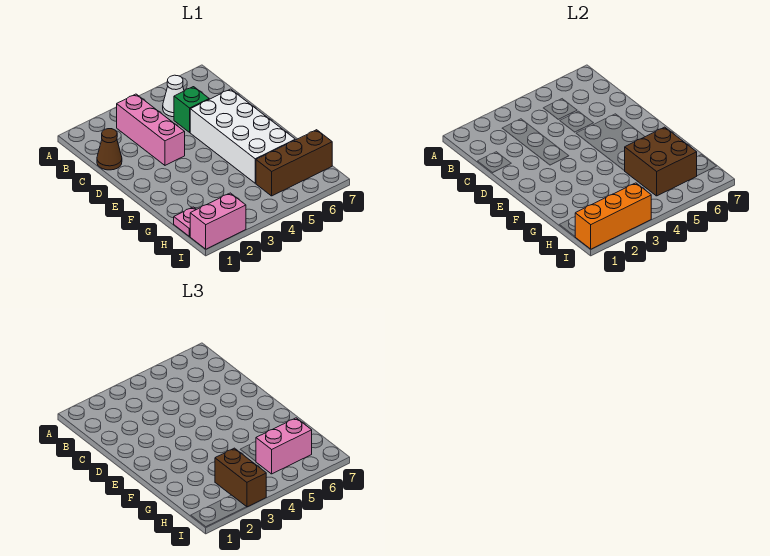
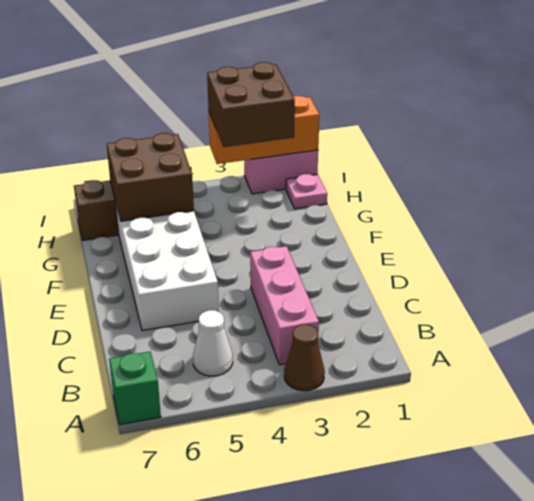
brown cone C1 level 1 -> brown cone A3 level 1
green brick C5 level 1 -> green brick A7 level 1
brown brick H3:I3 level 3 -> brown brick H2:I3 level 3
pink brick H5:H6 level 3 -> none

